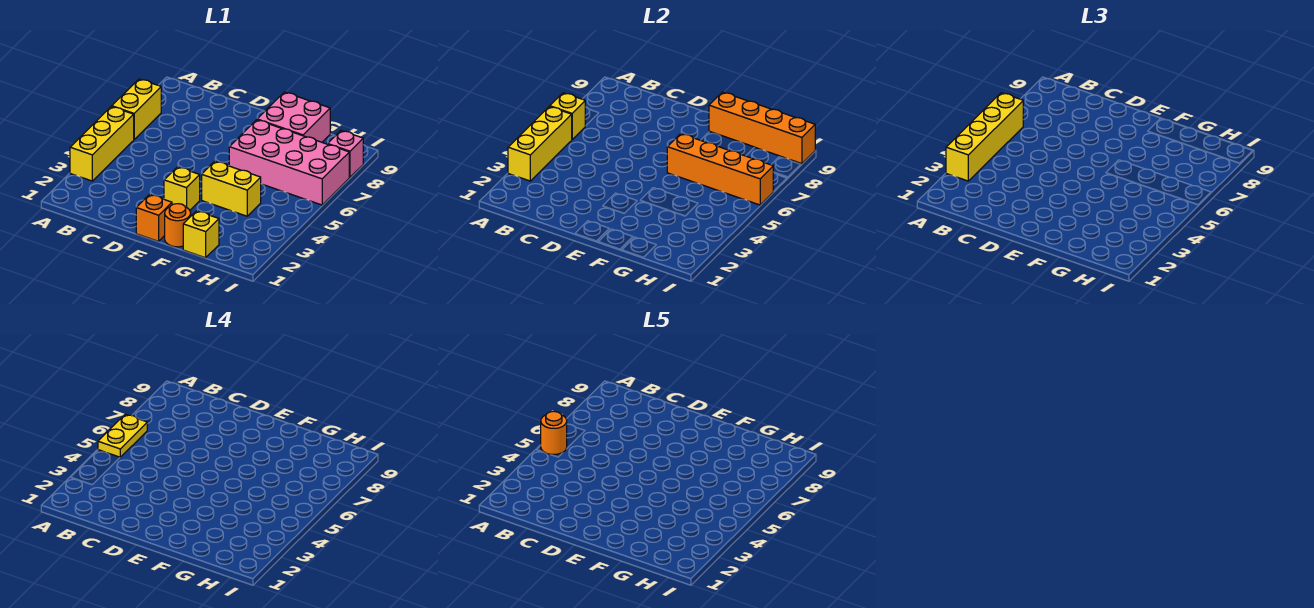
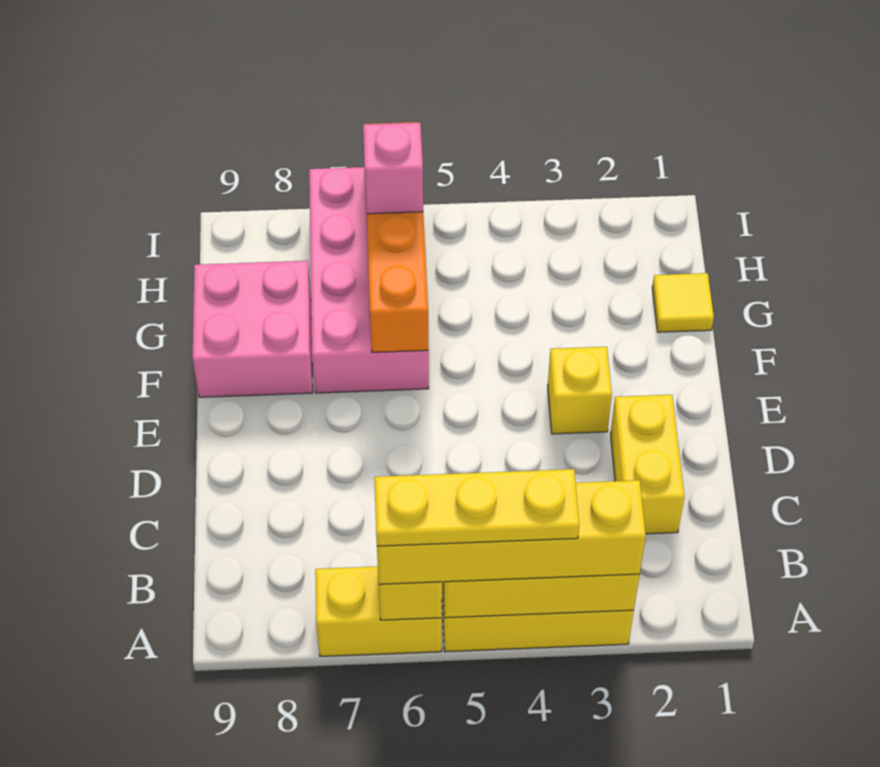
yellow plate A5:A6 level 4 -> yellow plate A4:A6 level 4
orange round brick A5 level 5 -> none
orange brick E1 level 1 -> none
orange round brick F1 level 1 -> none
yellow brick F4:G4 level 1 -> yellow brick C2:D2 level 1
orange brick F9:I9 level 2 -> none
yellow brick G1 level 1 -> yellow tile G1 level 1
pink brick I8 level 1 -> pink brick H6 level 3

